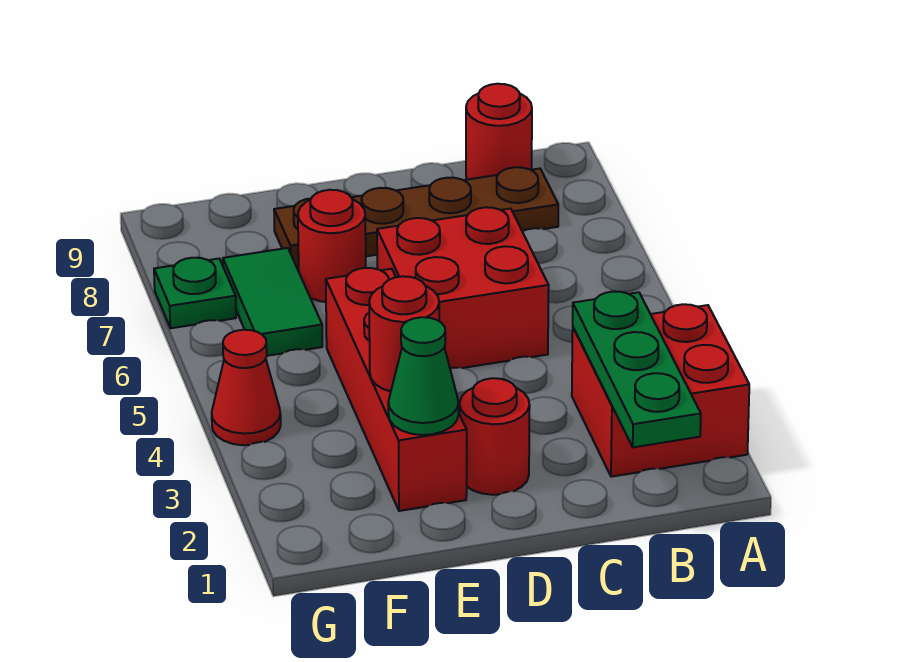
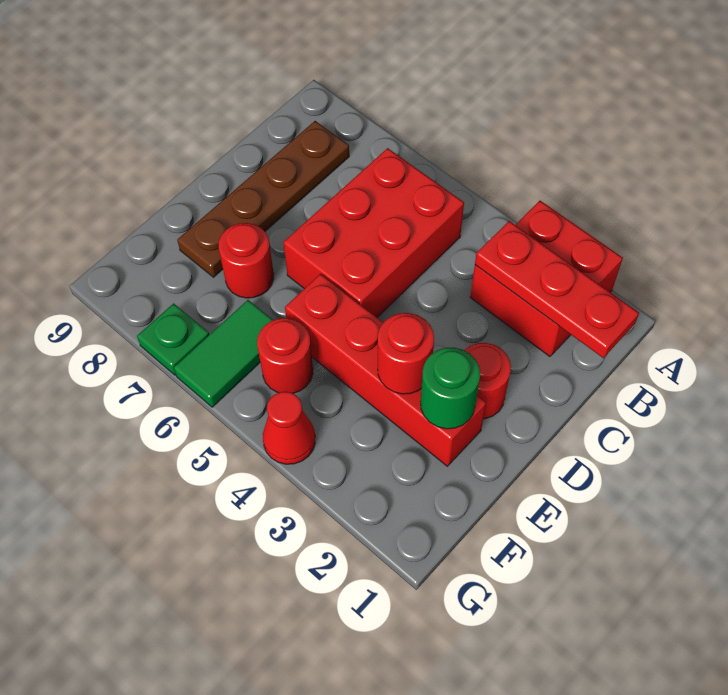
green plate B1:B3 level 2 -> red plate B1:B3 level 2
red round brick B9 level 1 -> red round brick F5 level 1
red brick C5:D6 level 1 -> red brick B5:D6 level 1
green cone E2 level 2 -> green round brick E2 level 2
green tile F6:F7 level 1 -> green tile F6:G6 level 1

